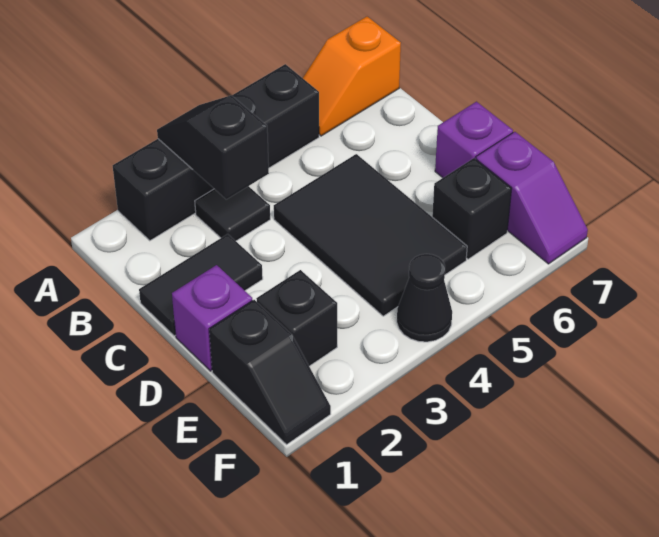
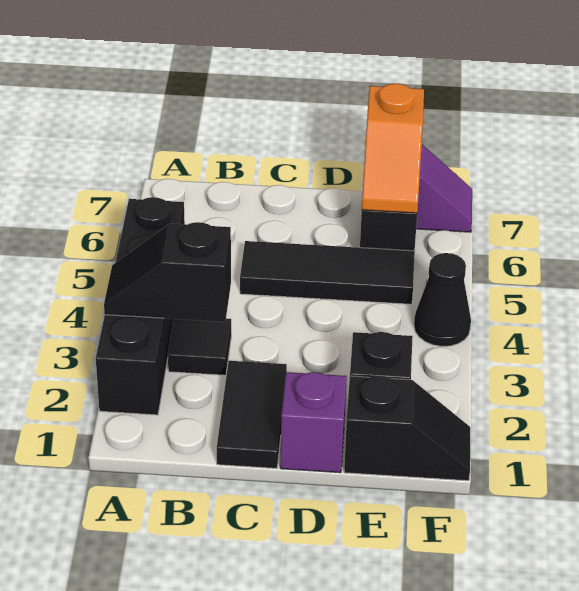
orange slope A6:A7 level 1 top 7 -> orange slope E6:E7 level 2 top 7
black tile C4:E5 level 1 -> black tile C5:E5 level 1
purple brick D7 level 1 -> none

